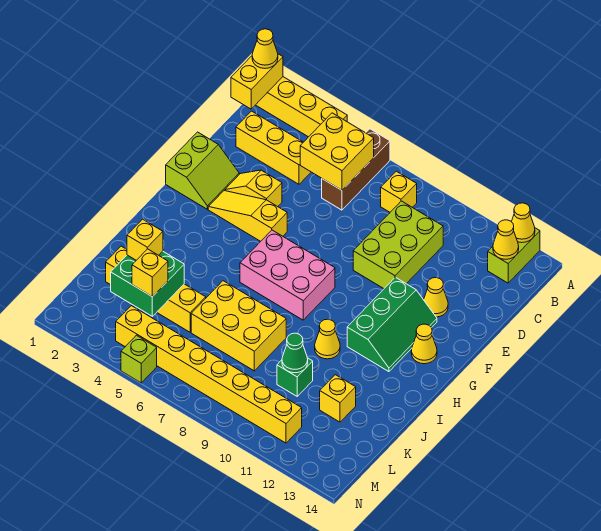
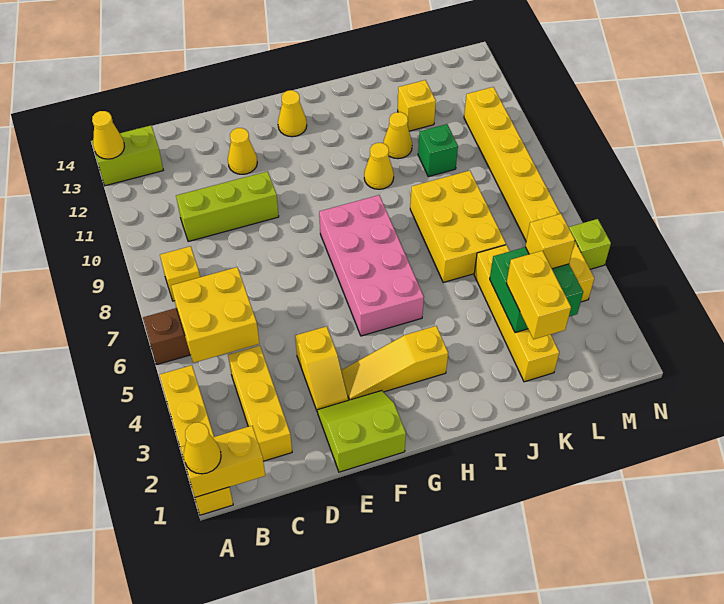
yellow cone B13 level 2 -> yellow cone J11 level 1
lime brick C9:E10 level 1 -> lime brick C10:E10 level 1
yellow slope F3:F5 level 1 top 5 -> yellow slope F3:H3 level 1 top H
green slope F11:H12 level 1 top 11 -> none
pink brick G6:H8 level 1 -> pink brick G5:H8 level 1
yellow brick K3 level 3 -> yellow brick K2:K3 level 3
green cone K10 level 2 -> none

